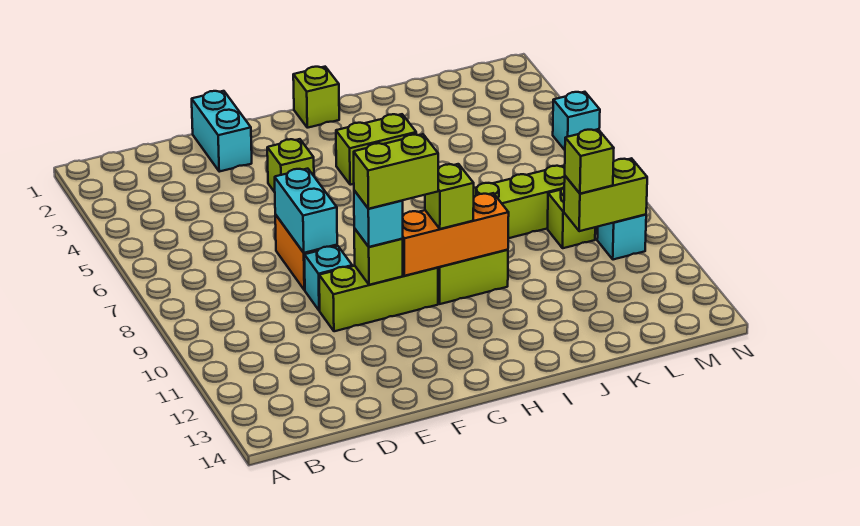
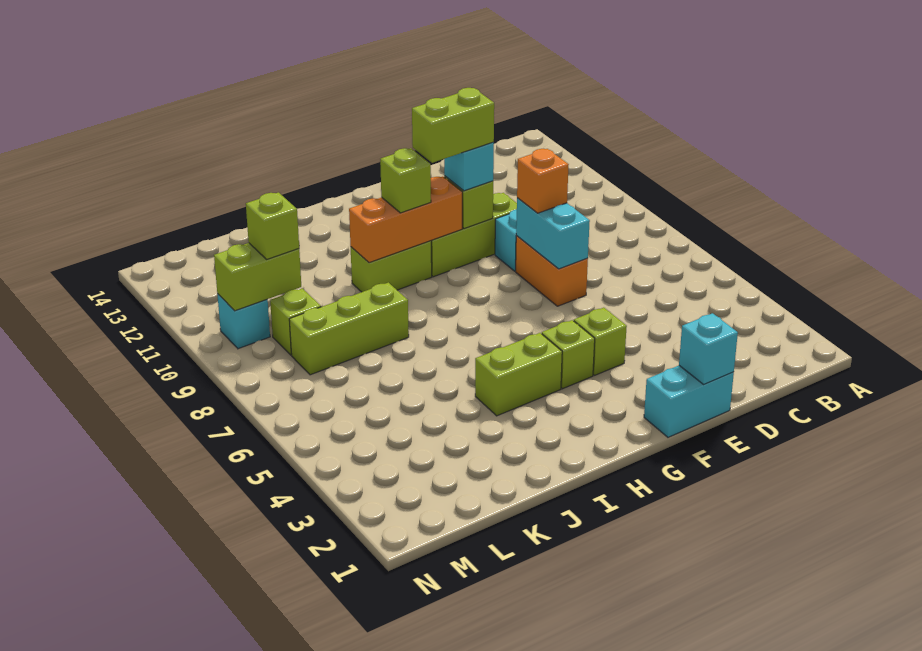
cyan brick E1:E2 level 1 -> cyan brick E1:F1 level 1
none -> orange brick E8 level 3
lime brick H1 level 1 -> lime brick G4 level 1
cyan brick N5 level 1 -> cyan brick E1 level 2

